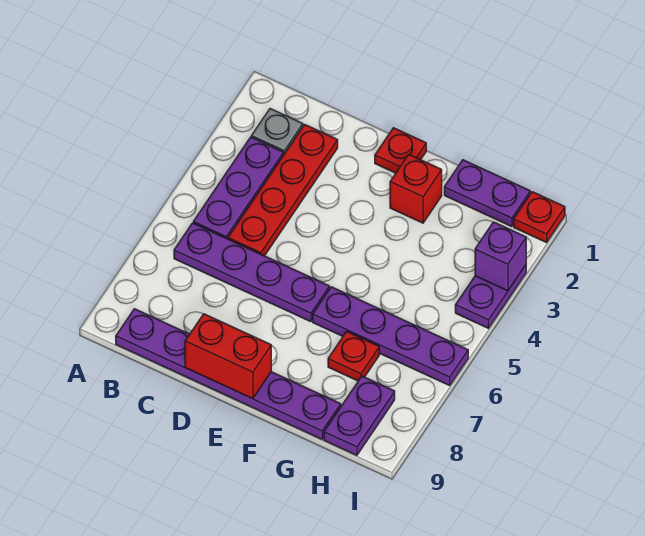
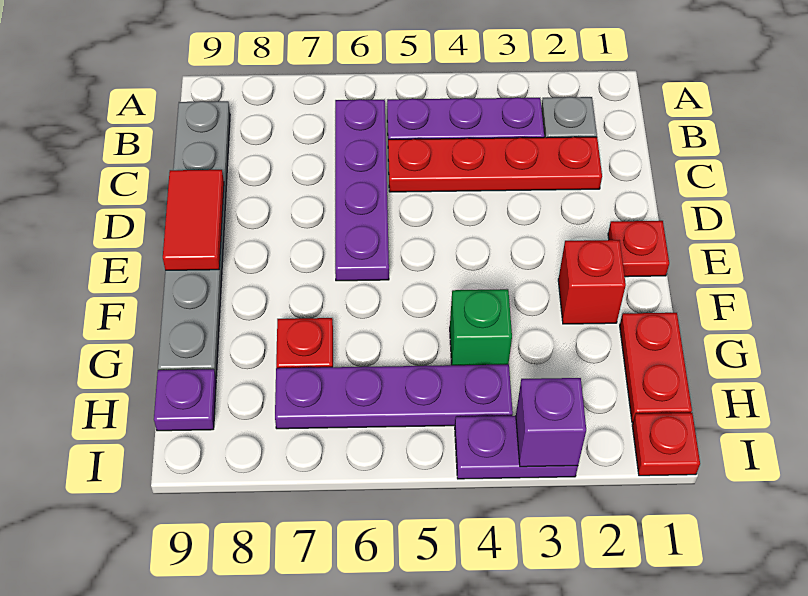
purple plate B9:G9 level 1 -> grey plate B9:G9 level 1
red brick D9:E9 level 2 -> red tile D9:E9 level 2
purple plate F6:I6 level 1 -> purple plate H4:H7 level 1
purple plate G1:H1 level 1 -> red plate G1:H1 level 1
none -> green brick G4 level 1
purple plate H8:H9 level 1 -> purple plate H9 level 1

